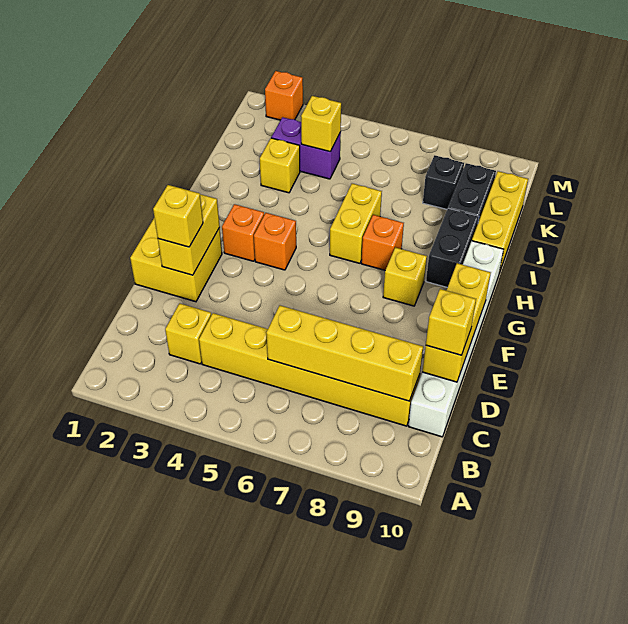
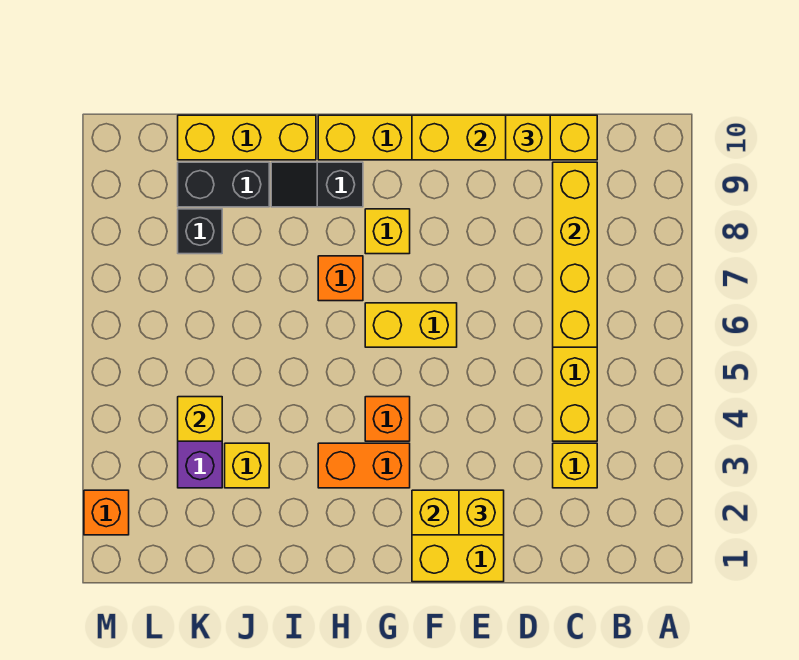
white brick C10:H10 level 1 -> yellow brick C10:H10 level 1
orange brick G3 level 1 -> orange brick G3:H3 level 1
yellow brick H6:I6 level 1 -> yellow brick F6:G6 level 1
black brick H9:I9 level 1 -> black slope H9:I9 level 1 top H

